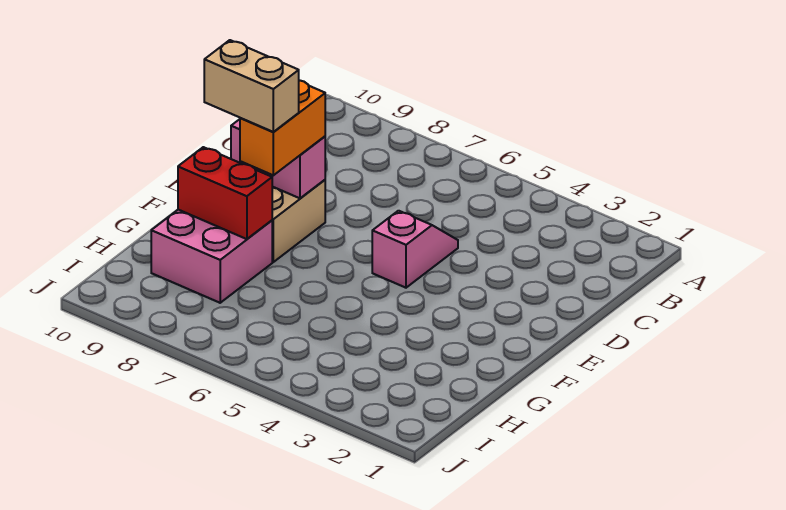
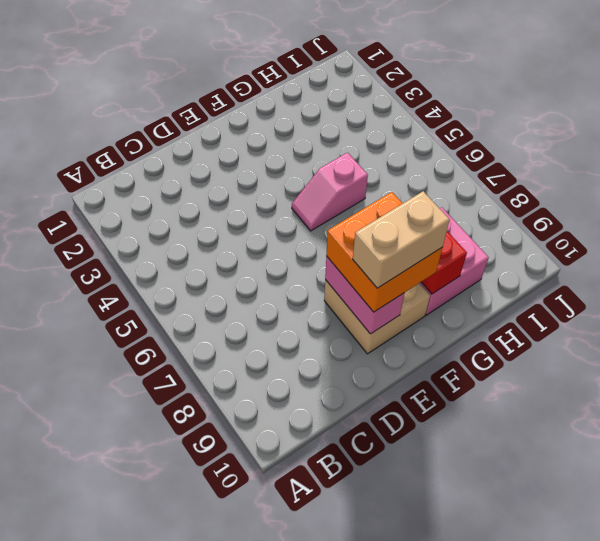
pink slope D5:E5 level 1 top E -> pink slope F5:G5 level 1 top G
orange brick E8:F8 level 3 -> orange brick E8:F9 level 3
tan brick F8:F9 level 4 -> tan brick E9:F9 level 4

